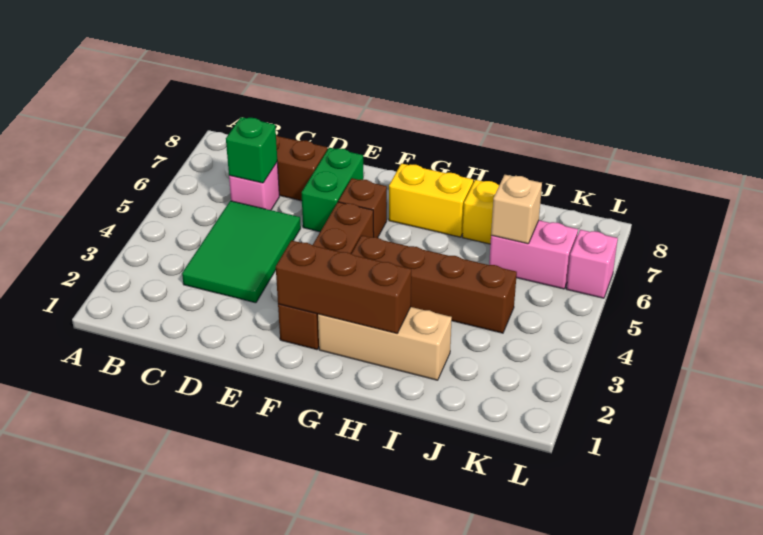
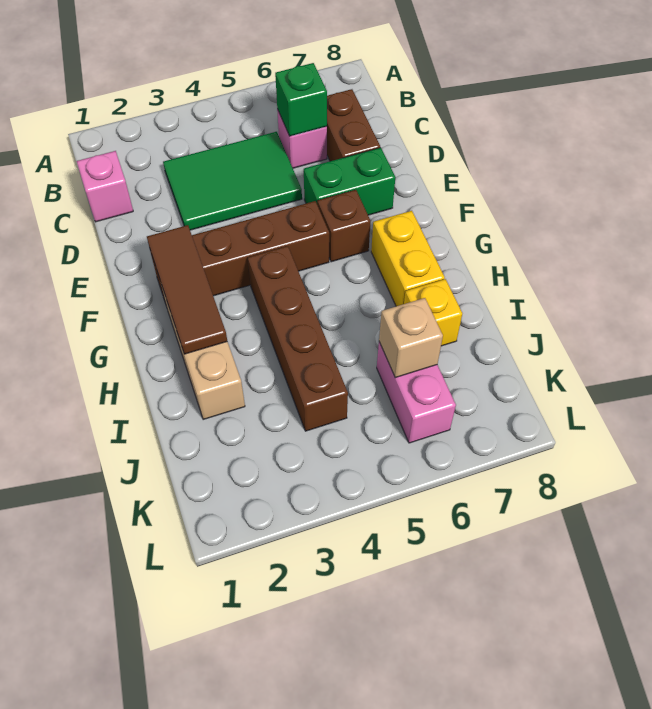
brown brick F2:H2 level 2 -> brown tile F2:H2 level 2
pink brick L6 level 1 -> pink brick C1 level 1

